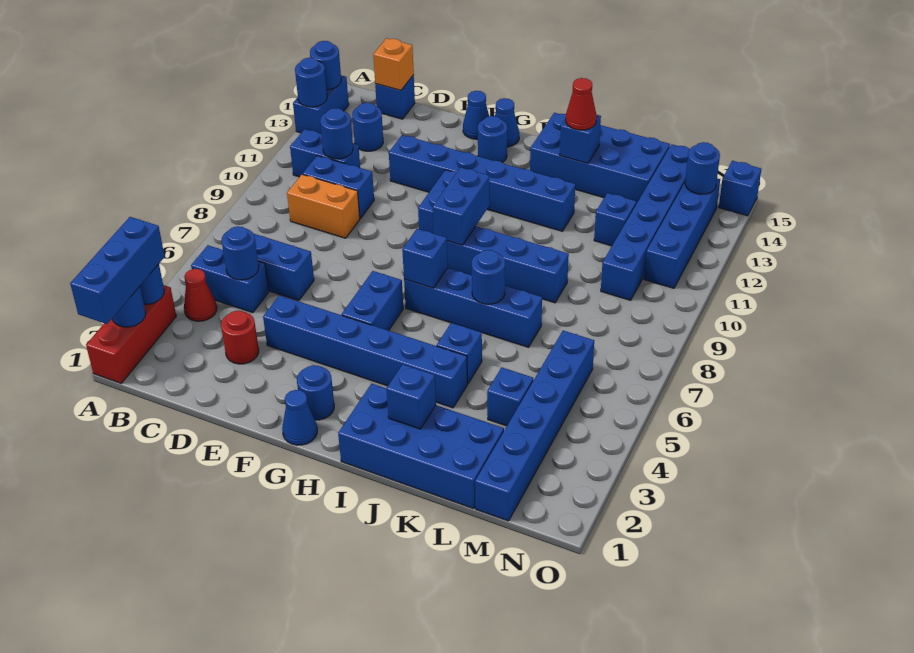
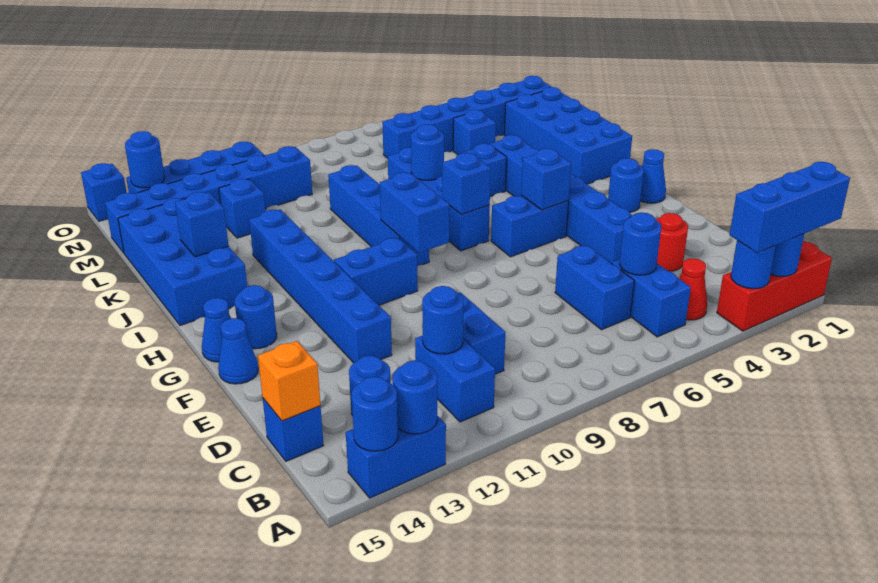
orange brick C9:D9 level 1 -> none
blue brick H9:H10 level 2 -> blue brick G9:H9 level 2
blue brick J2 level 2 -> blue brick G5 level 2
red cone J14 level 3 -> none

